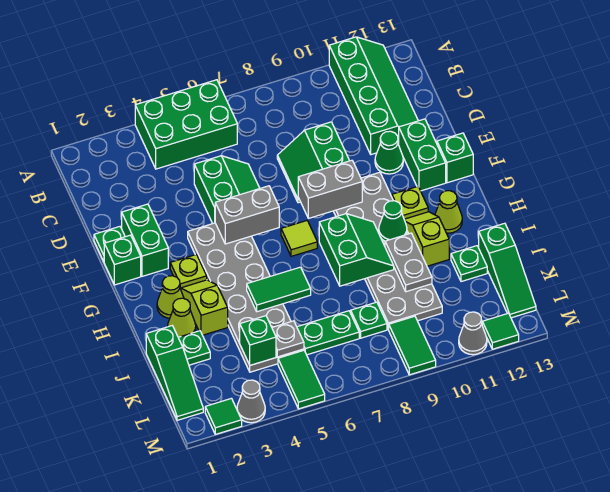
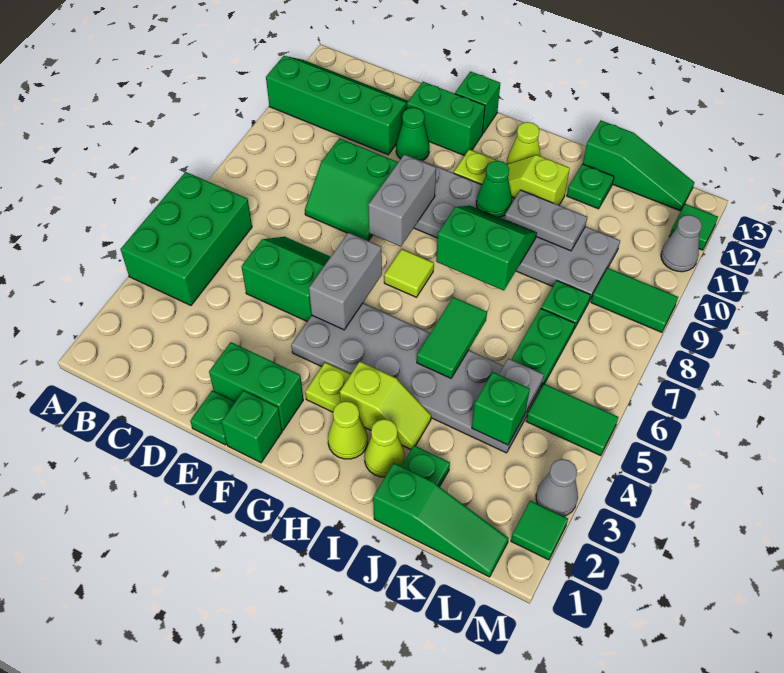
lime slope H3:I3 level 1 top I -> lime slope H3:I3 level 1 top H

